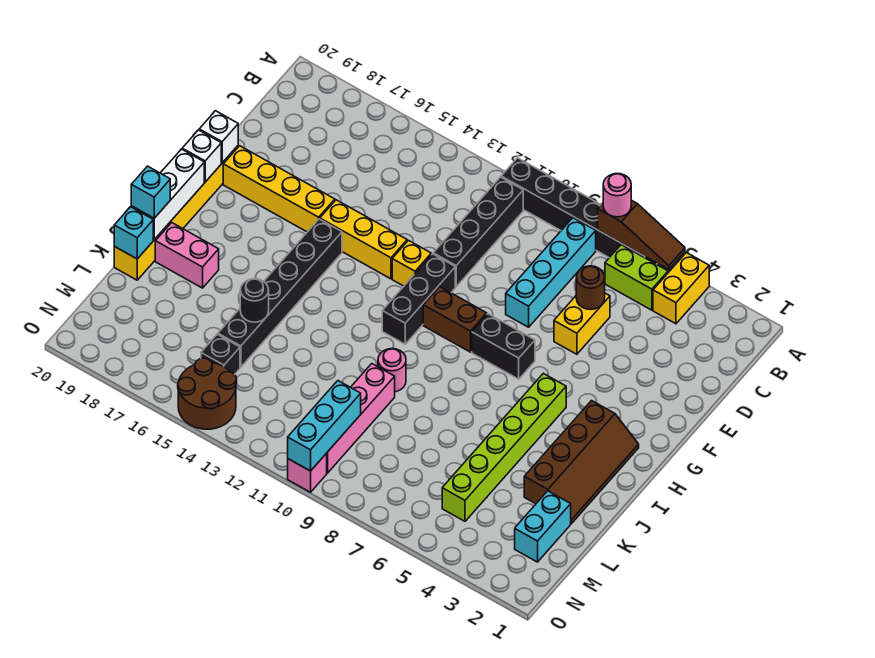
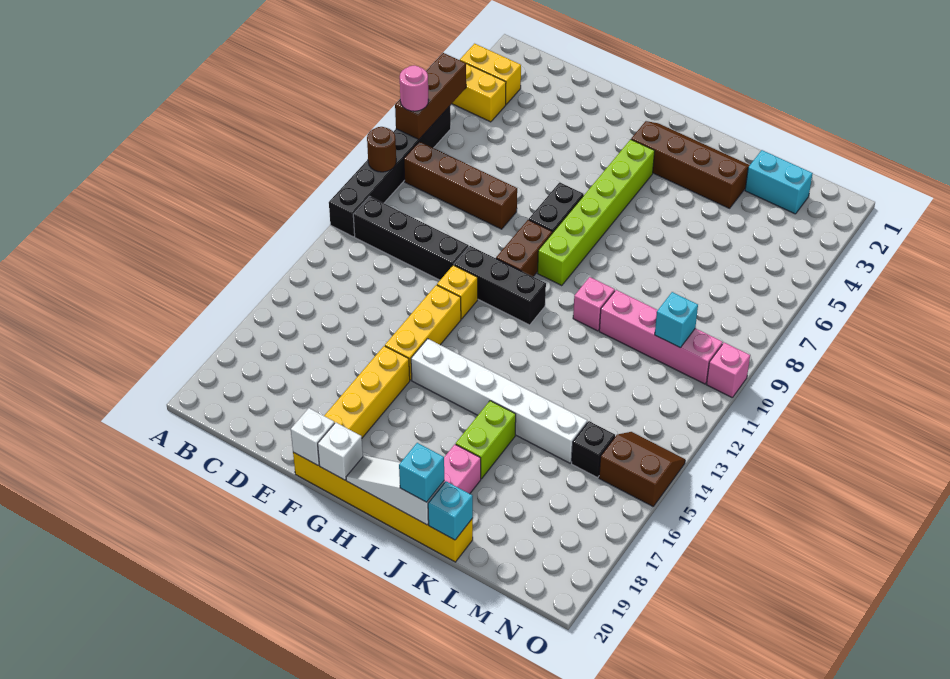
brown slope A5:A7 level 2 top 7 -> brown brick A5:A7 level 2
lime brick B5:B6 level 1 -> lime brick J16:J17 level 1
cyan brick B8:E8 level 1 -> brown brick B8:E8 level 1
yellow brick D6:E6 level 1 -> yellow brick A3:B3 level 1
brown round brick D6 level 2 -> brown round brick A9 level 2
black brick G15:L15 level 1 -> white brick G15:L15 level 1
lime brick H5:M5 level 1 -> lime brick H4:H9 level 1
white brick H20:J20 level 2 -> white slope H20:J20 level 2 top J
pink round brick J10 level 1 -> pink brick J10 level 1
black round brick K15 level 2 -> none
cyan brick M10:O10 level 2 -> cyan brick M10 level 2
brown round brick N14:O15 level 1 -> brown slope N14:O15 level 1 top 15

